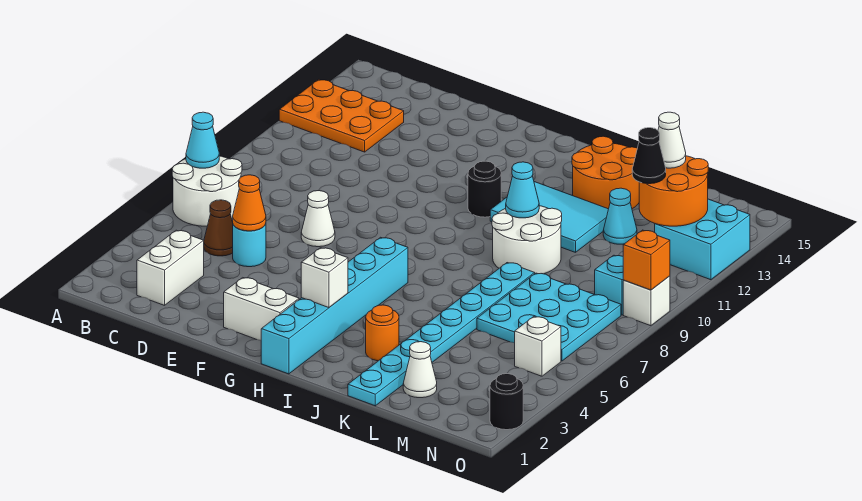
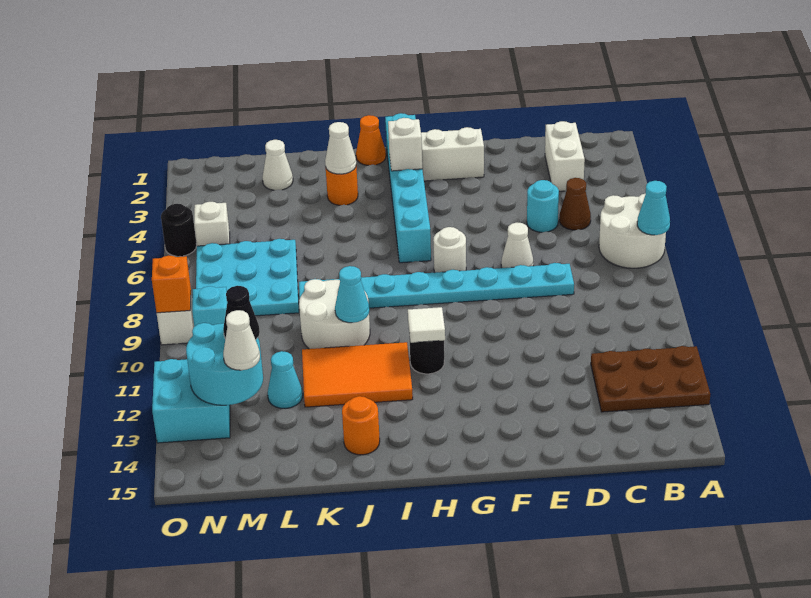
orange plate A12:C13 level 1 -> brown plate A12:C13 level 1
orange cone D5 level 2 -> orange cone I1 level 1
none -> white round brick G7 level 1
none -> white tile H11 level 2
cyan tile I11:K12 level 1 -> orange tile I11:K12 level 1
none -> white cone J3 level 2
orange round brick J13:K14 level 1 -> orange round brick J14 level 1
cyan plate K1:K8 level 1 -> cyan plate D8:K8 level 1
orange round brick M12:N13 level 2 -> cyan round brick M12:N13 level 2
black round brick O2 level 1 -> black round brick O5 level 1

